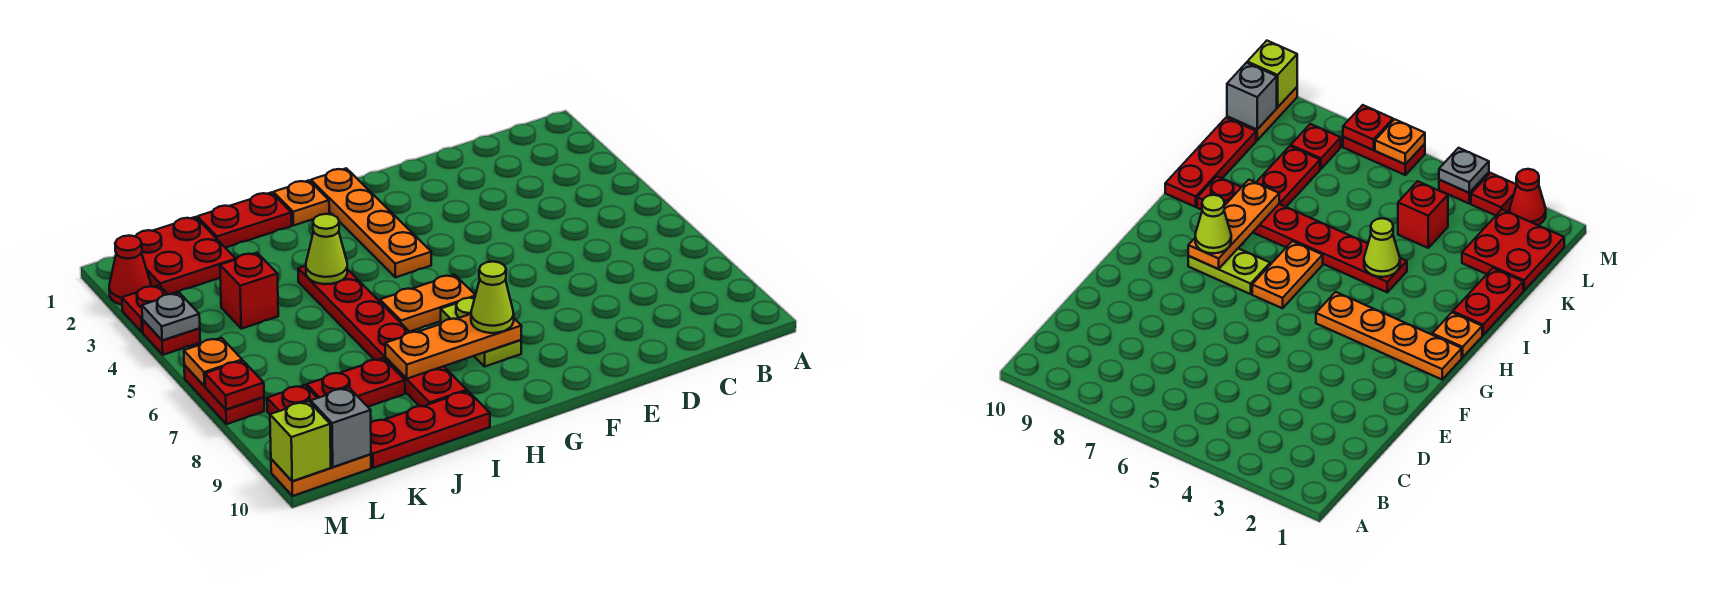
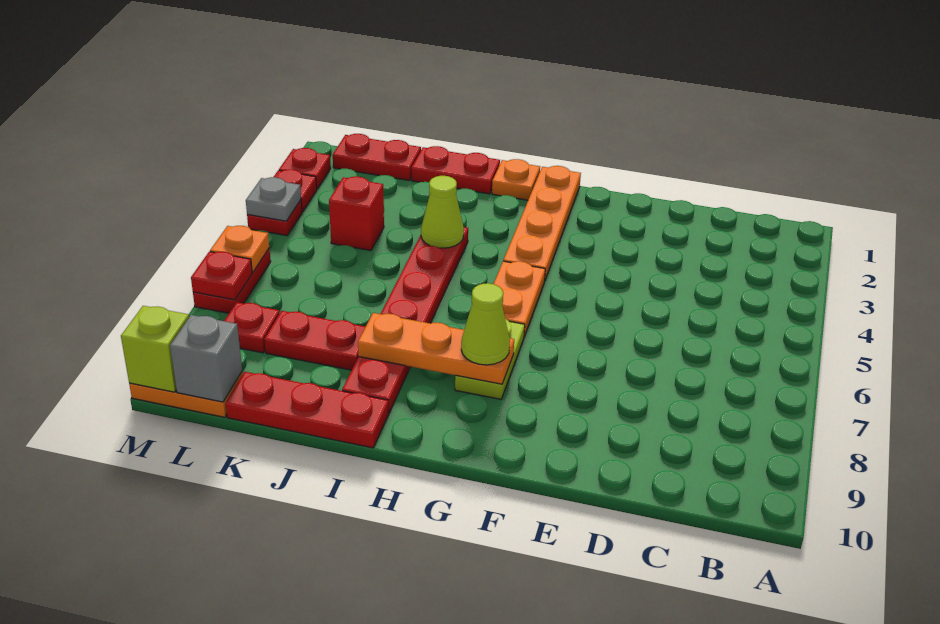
orange plate G6:H6 level 1 -> orange plate G5:G6 level 1
red plate K1:L2 level 1 -> red plate K1:L1 level 1
red cone M2 level 1 -> red plate M2 level 1

